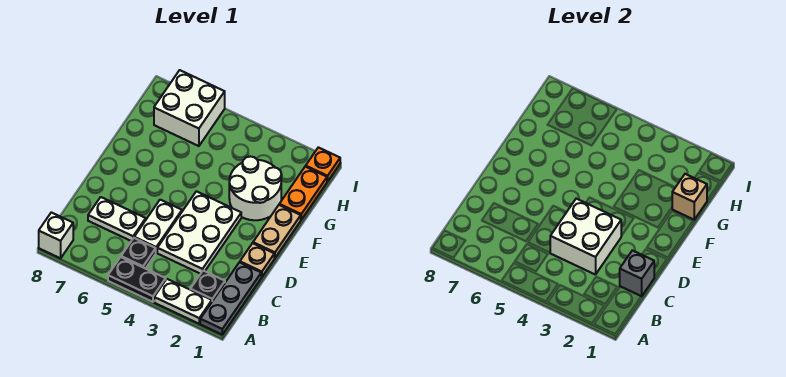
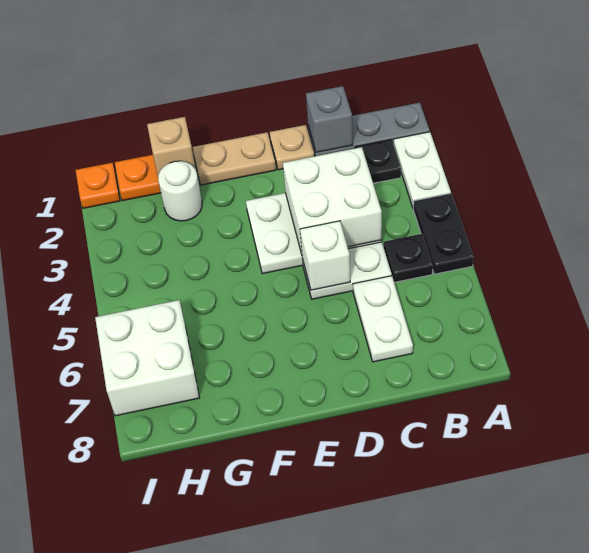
white brick A8 level 1 -> white brick D5 level 2
white round brick F2:G3 level 1 -> white round brick G2 level 1

